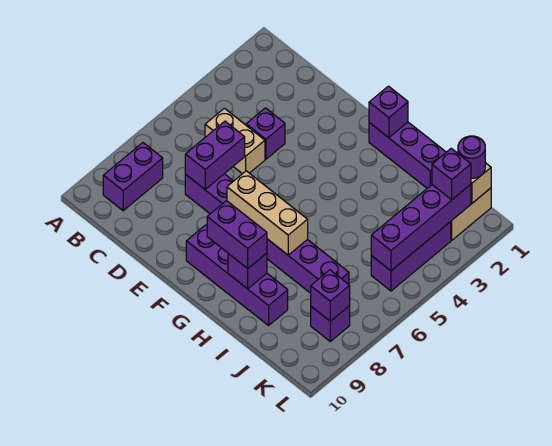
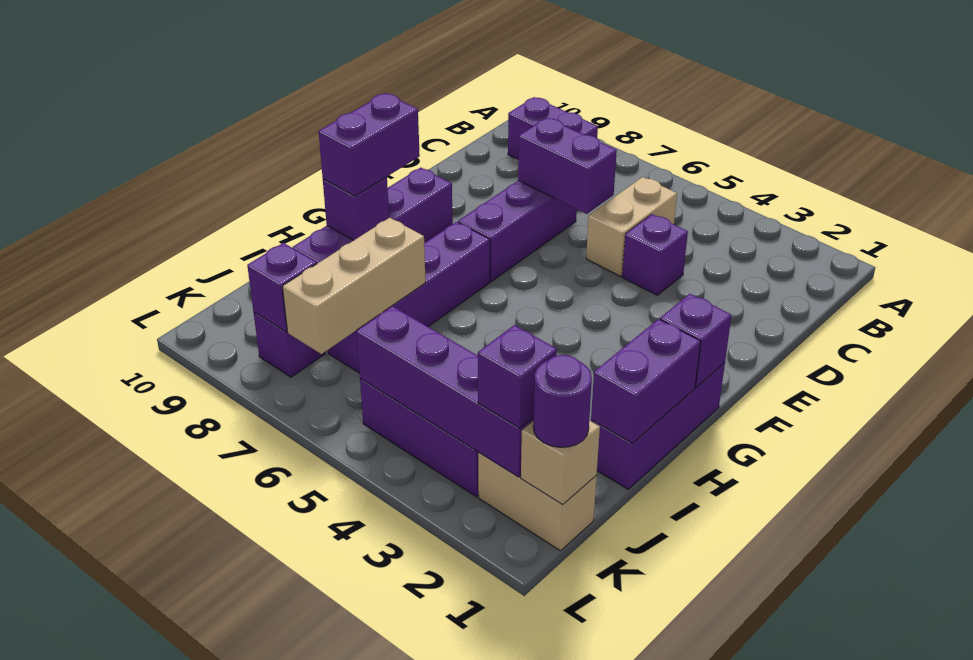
tan brick F7:H7 level 2 -> tan brick I7:K7 level 2
none -> purple brick H1:I1 level 2

